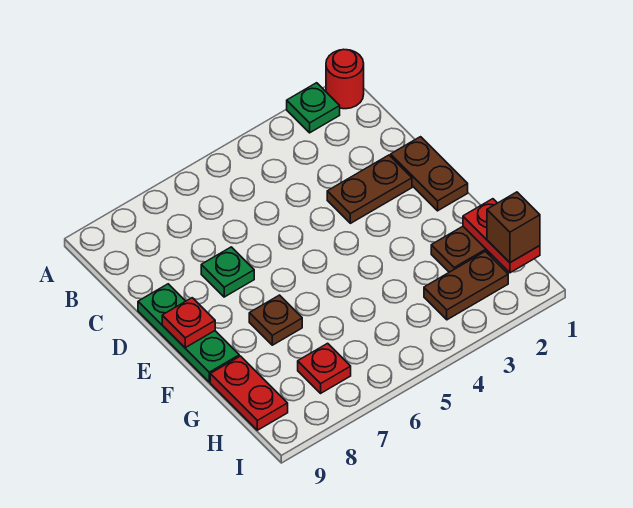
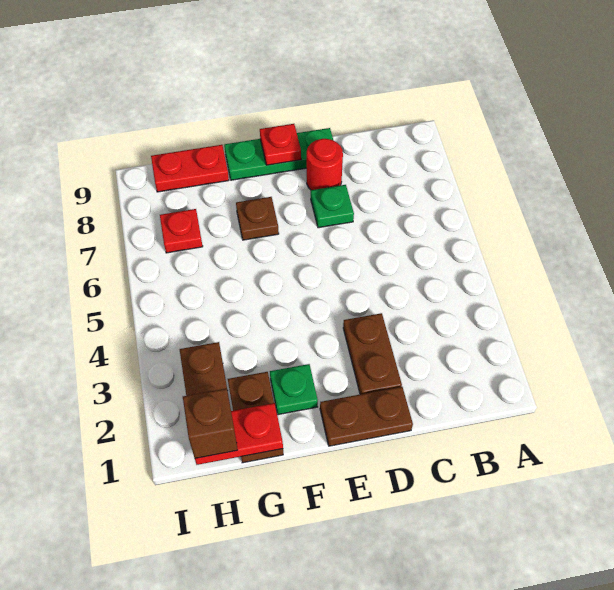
red round brick A1 level 1 -> red round brick D8 level 1
green plate A2 level 1 -> green plate F2 level 1

